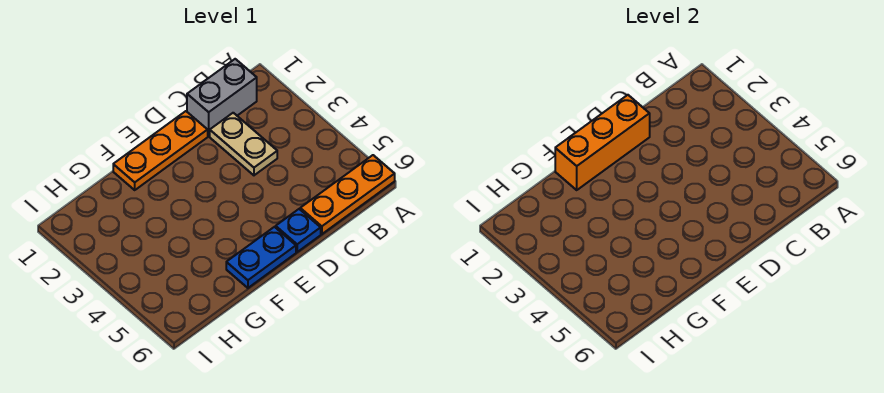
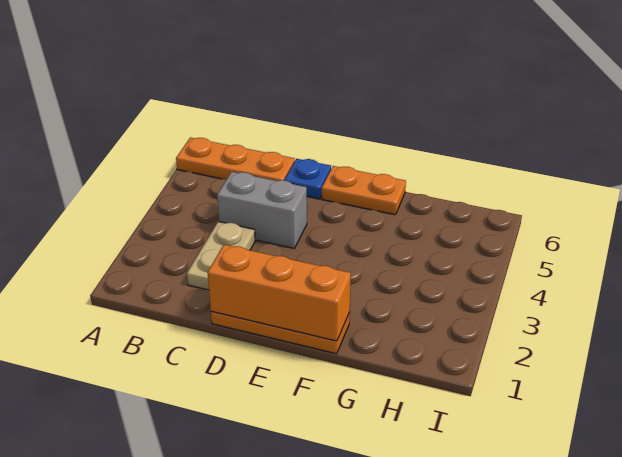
grey brick B1:C1 level 1 -> grey brick C4:D4 level 1
blue plate E6:F6 level 1 -> orange plate E6:F6 level 1

